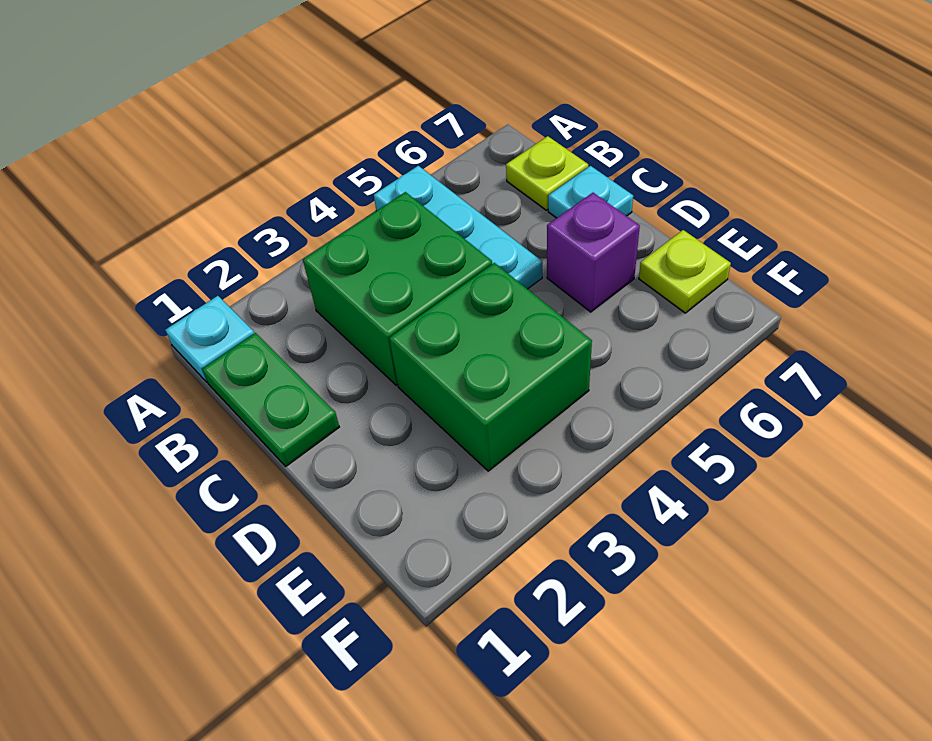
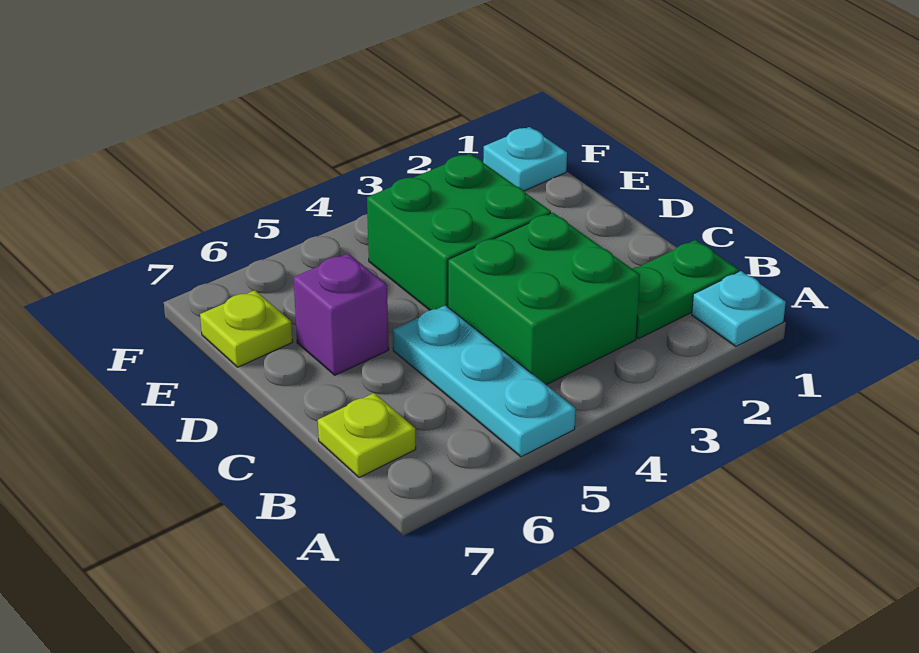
green plate B1:C1 level 1 -> green plate B1:B2 level 1
cyan plate C7 level 1 -> cyan plate F1 level 1

